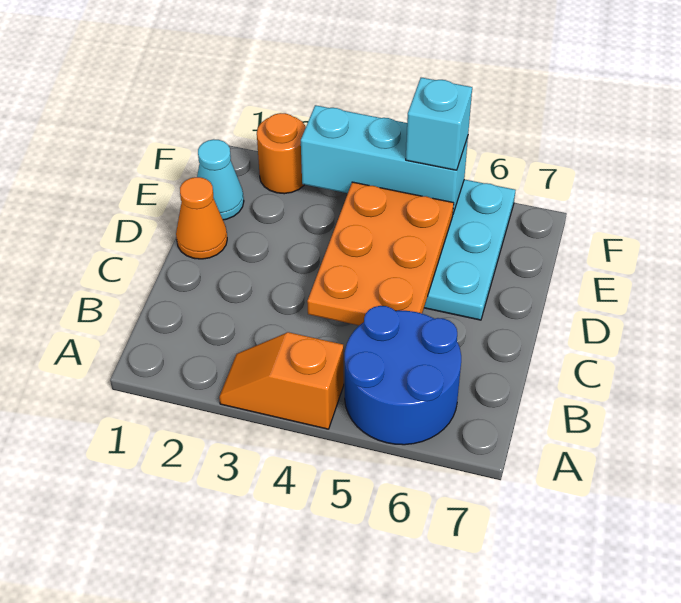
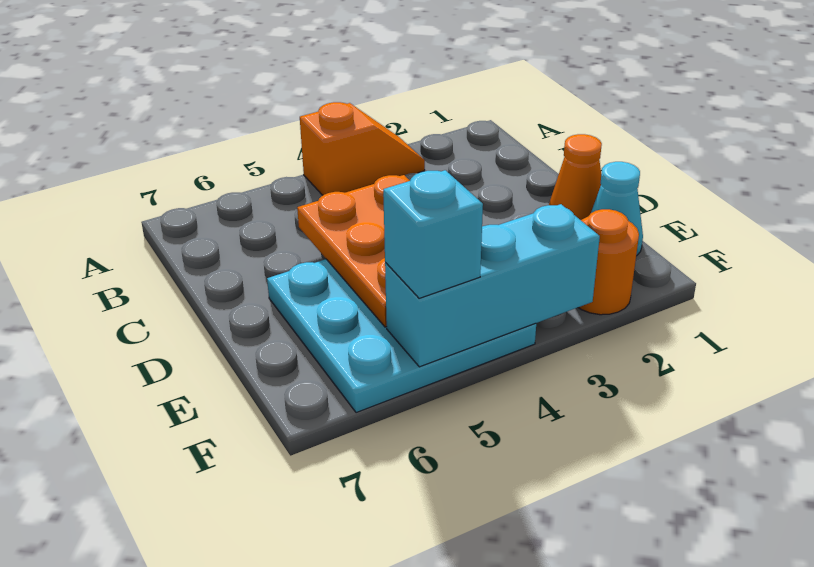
blue round brick A5:B6 level 1 -> none

